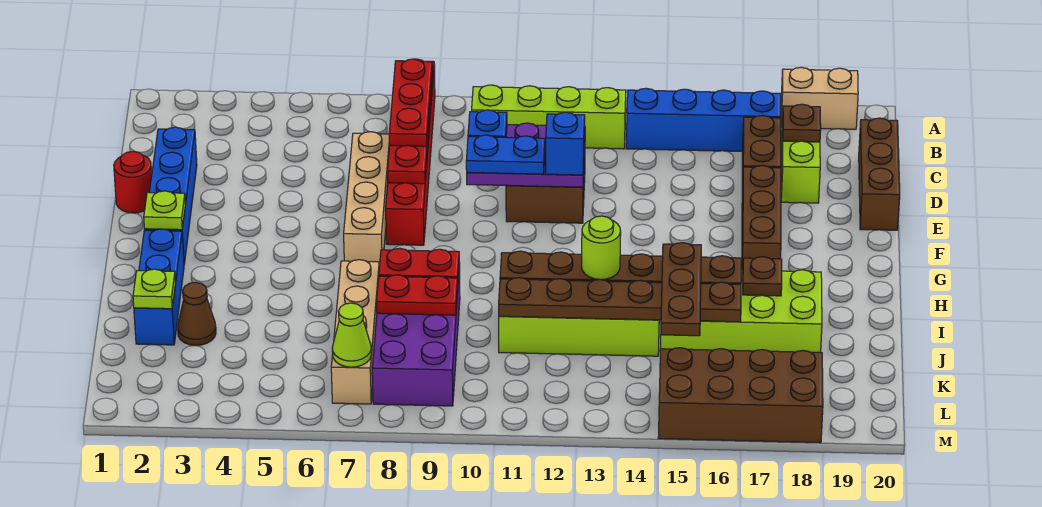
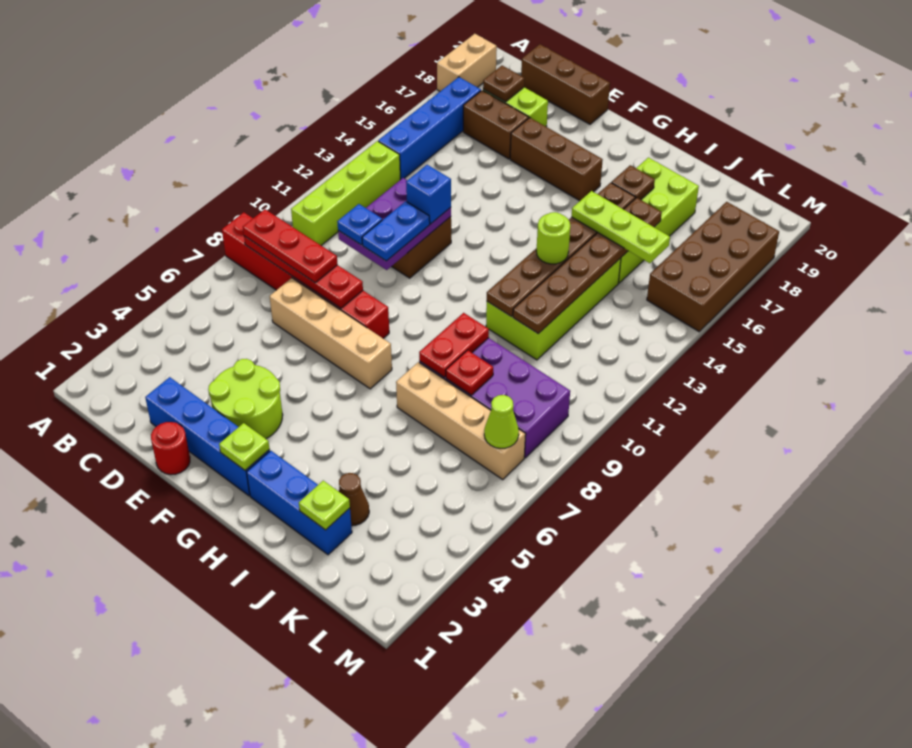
none -> lime round brick E3:F4 level 1
brown plate I15:K15 level 3 -> lime plate I15:K15 level 3
red plate J8:J9 level 2 -> red plate J8 level 2

